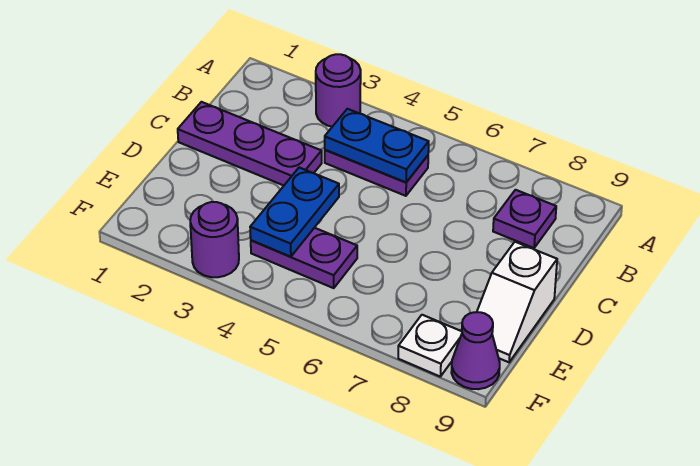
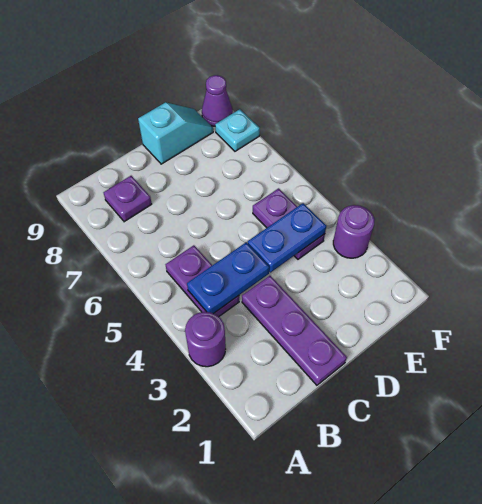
blue plate B4:B5 level 2 -> blue plate B4:C4 level 2
white slope D9:E9 level 1 top D -> cyan slope D9:E9 level 1 top D
white plate F8 level 1 -> cyan plate F8 level 1

